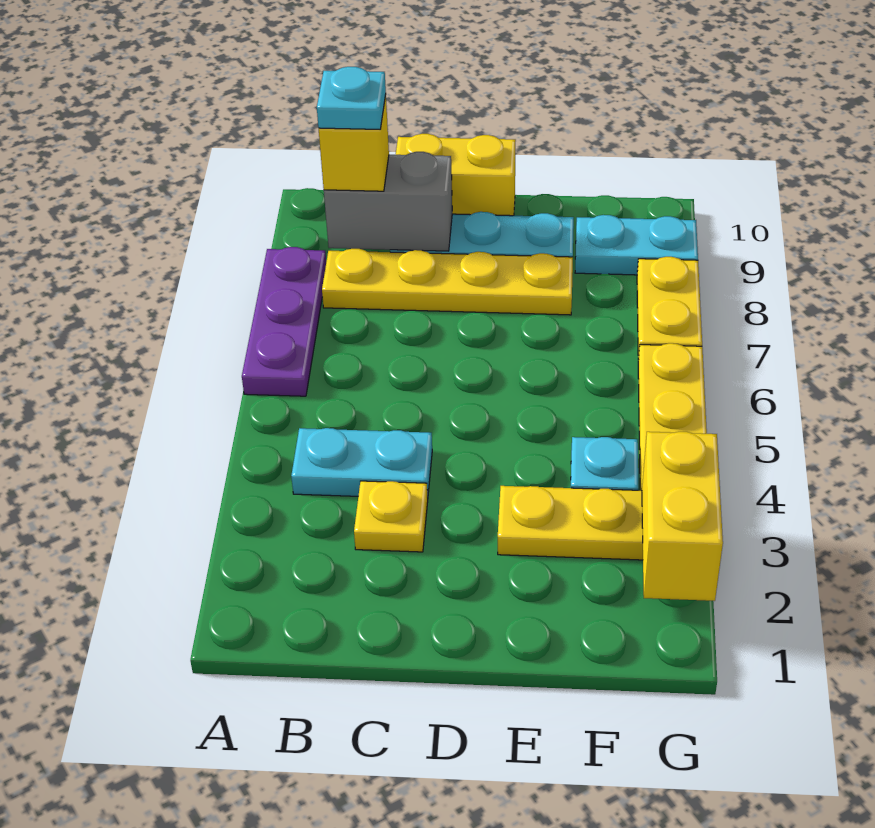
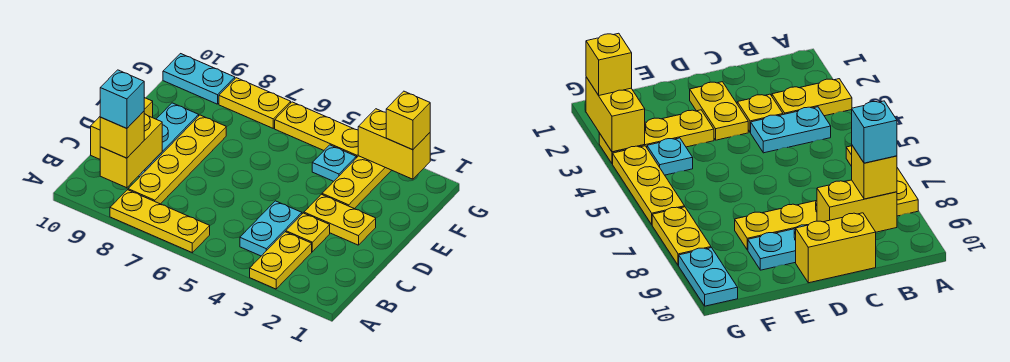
none -> yellow plate A3:B3 level 1
purple plate A6:A8 level 1 -> yellow plate A6:A8 level 1
grey brick B9:C9 level 2 -> yellow brick B9:C9 level 2
cyan plate B9 level 4 -> cyan brick B9 level 4
none -> yellow plate D2:D3 level 1
cyan plate F9:G9 level 1 -> cyan plate G9:G10 level 1
none -> yellow brick G2 level 3

